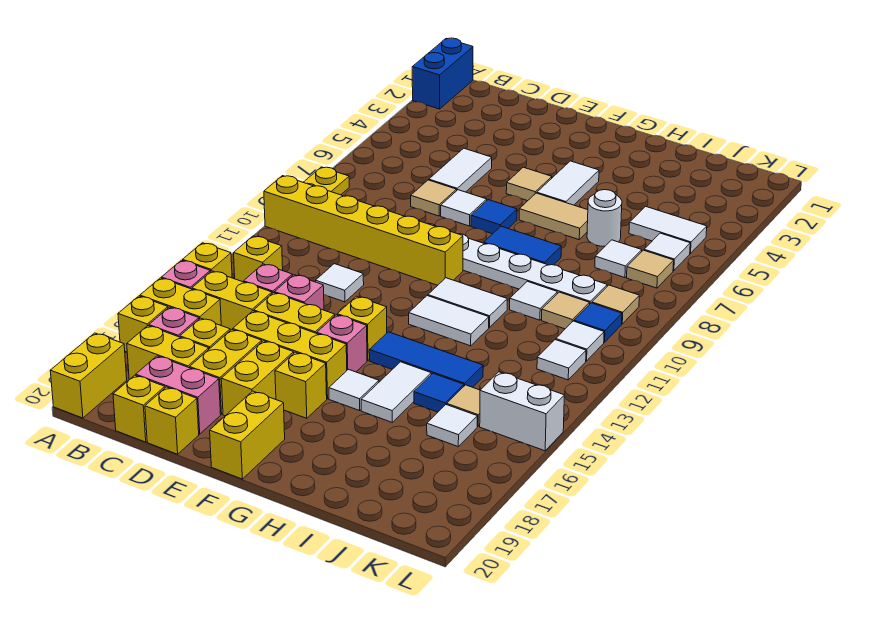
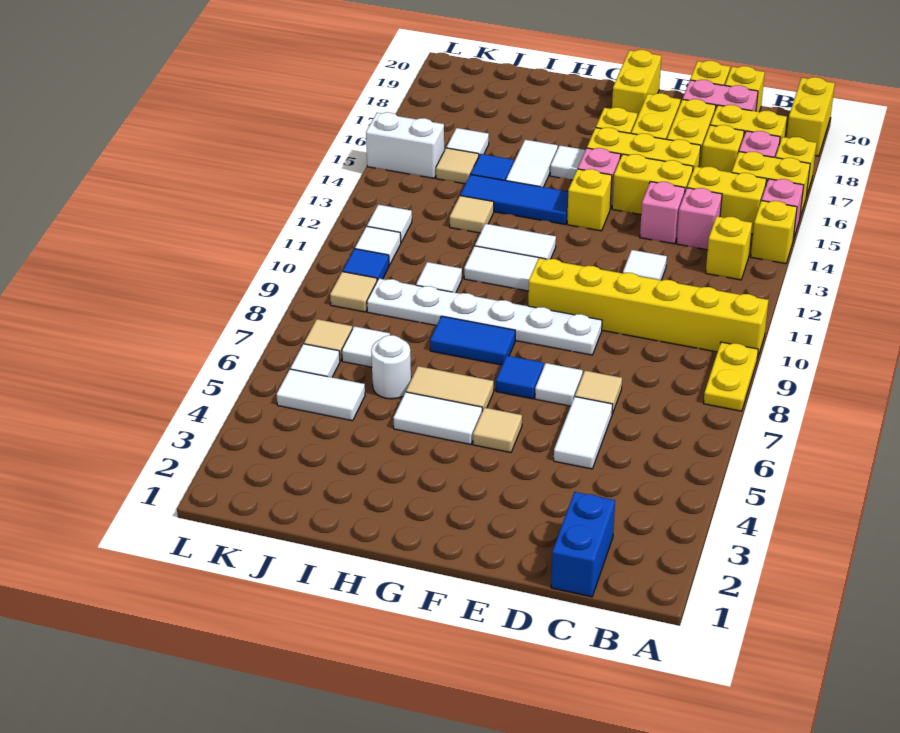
blue brick A1:A2 level 1 -> blue brick C1:C2 level 1
white tile G4:G5 level 1 -> white tile G5:H5 level 1
tan tile J10 level 1 -> tan tile I13 level 1

